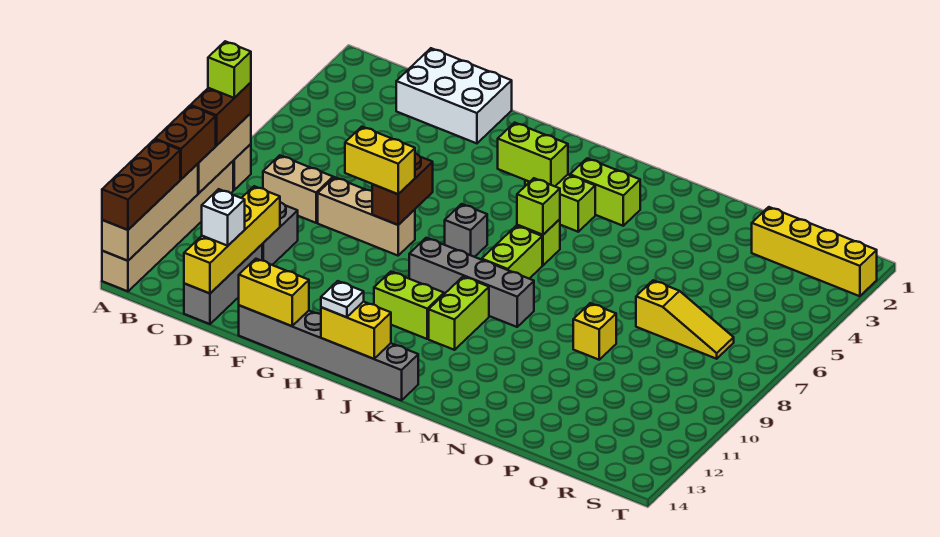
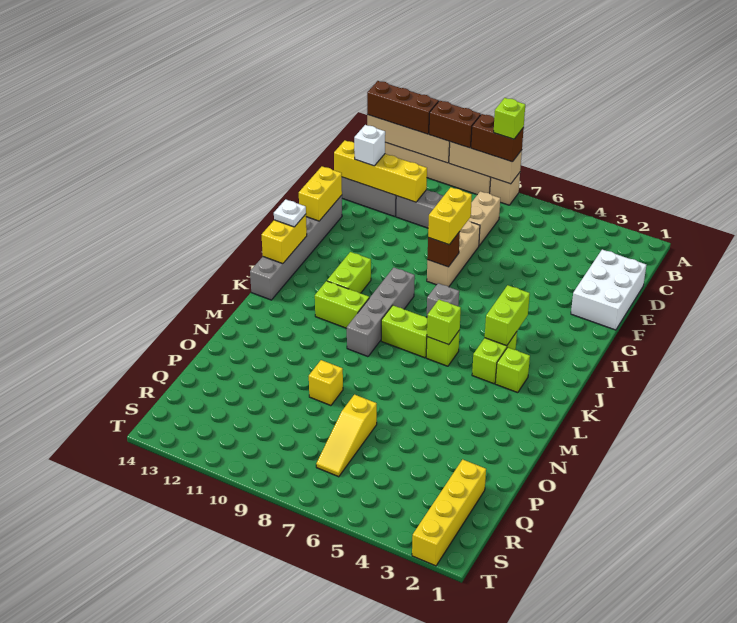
brown brick G7:G8 level 2 -> brown brick G8 level 2
lime brick K3:L3 level 1 -> lime brick K3 level 1

